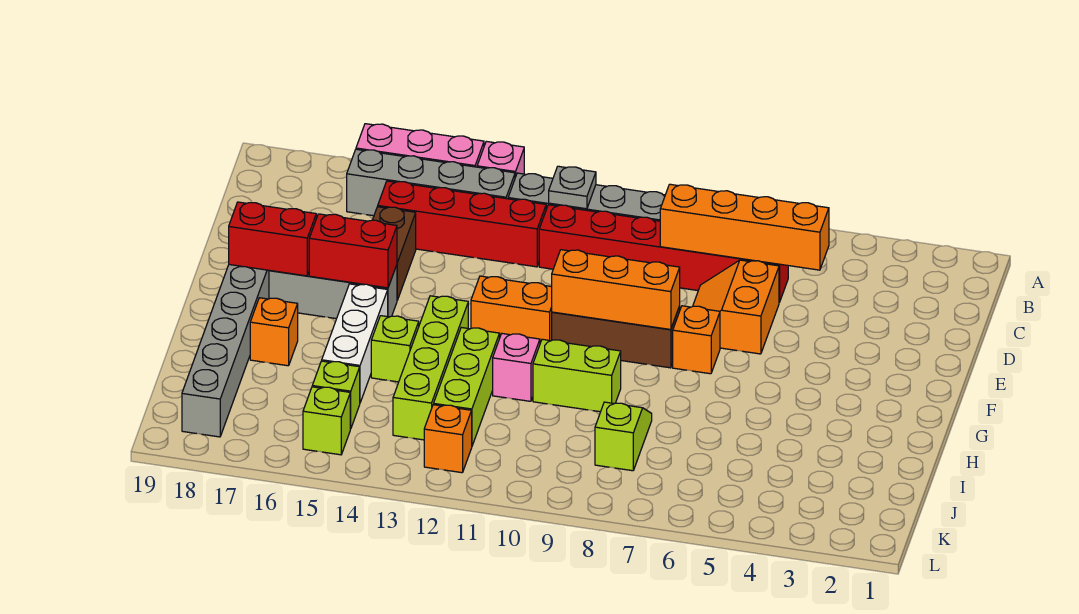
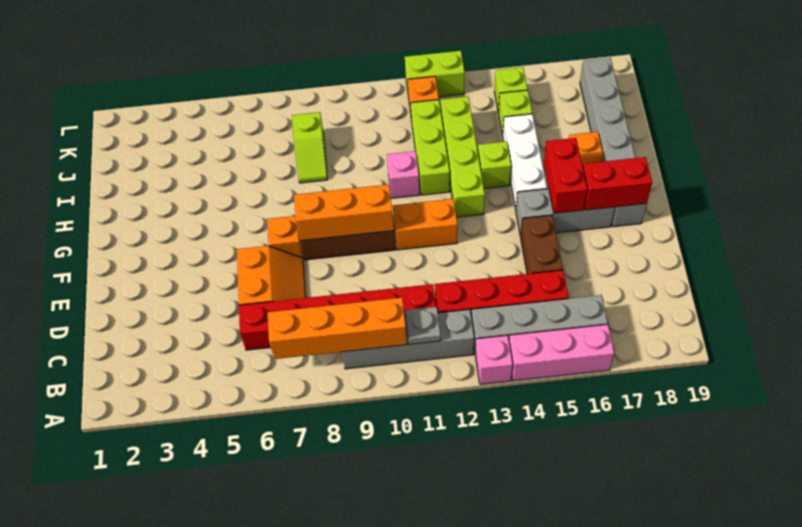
orange brick C5:C8 level 2 -> orange brick B7:B10 level 2
red brick F15:F16 level 2 -> red brick F16:G16 level 2
lime brick H9:H10 level 1 -> lime brick L12:L13 level 1

